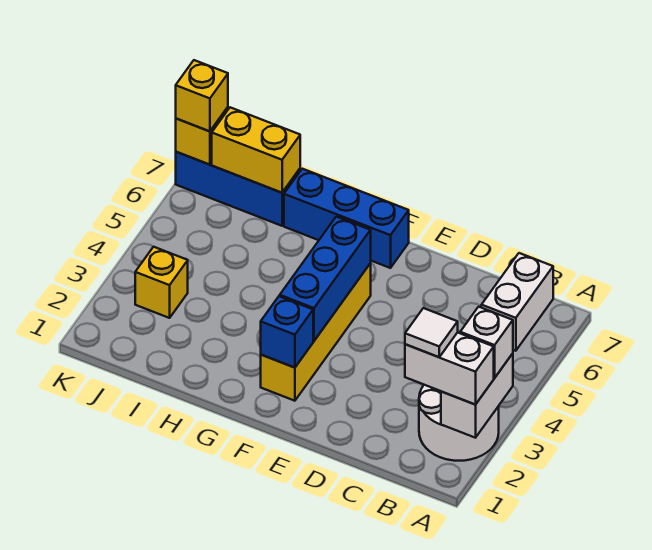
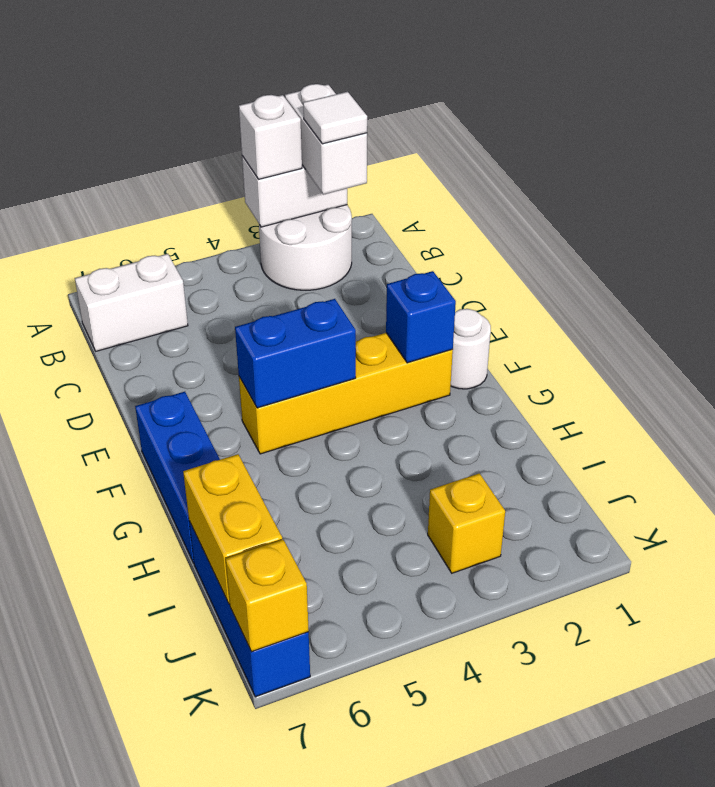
none -> white round brick F1 level 1
blue brick F3:F5 level 2 -> blue brick F4:F5 level 2
yellow brick K7 level 3 -> none

